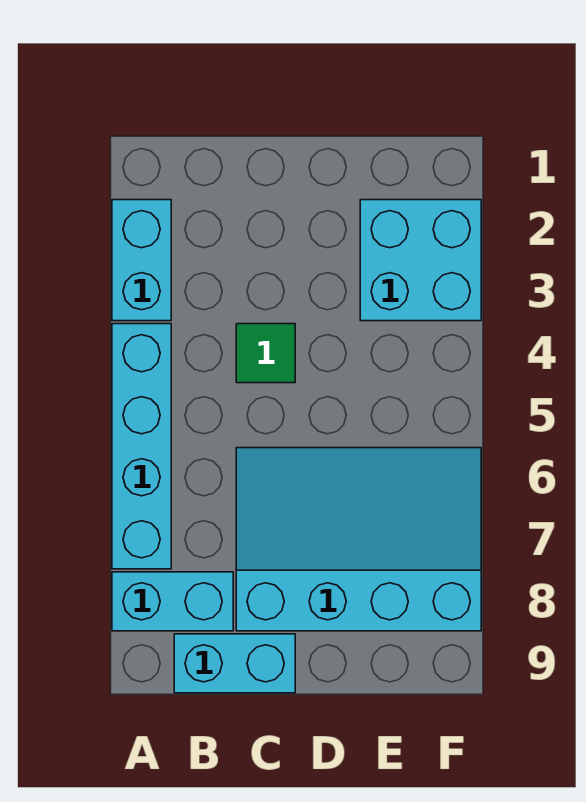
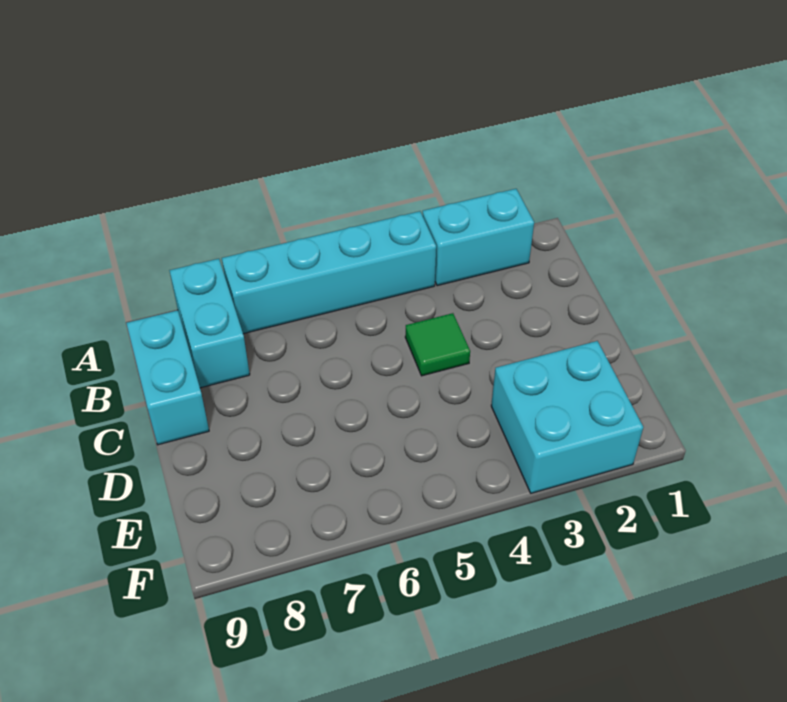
cyan slope C6:F8 level 1 top 8 -> none

